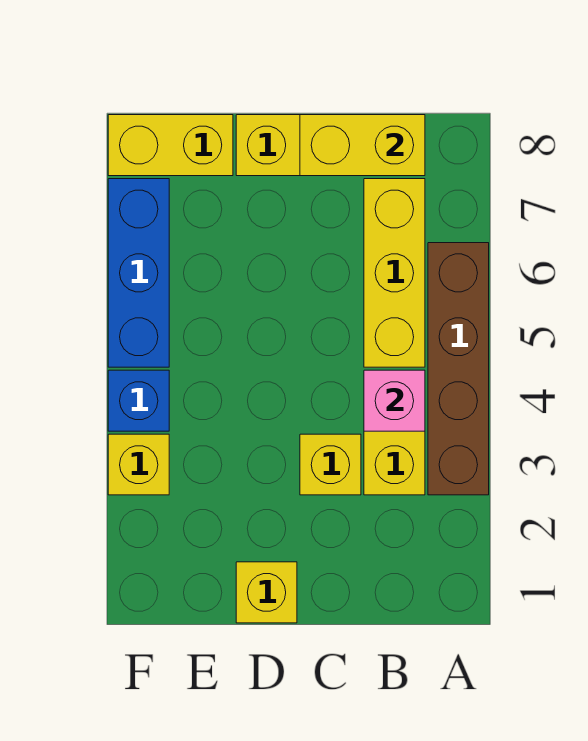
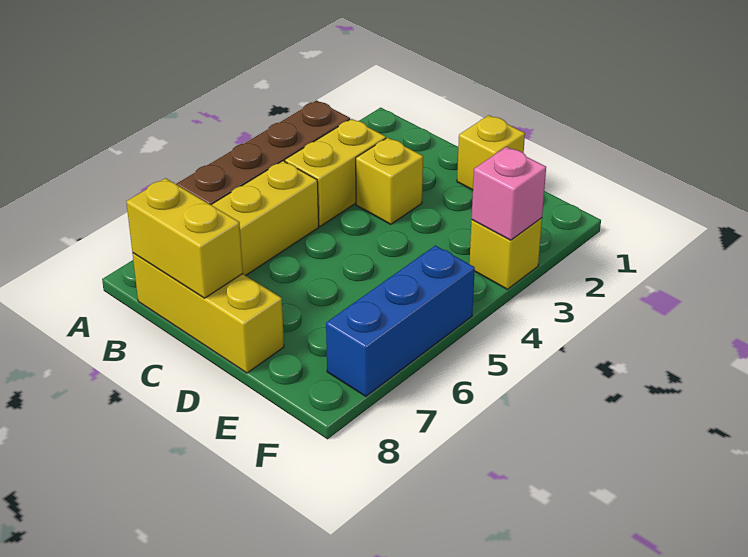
pink brick B4 level 2 -> pink brick F3 level 2
yellow brick E8:F8 level 1 -> none
blue brick F4 level 1 -> none

